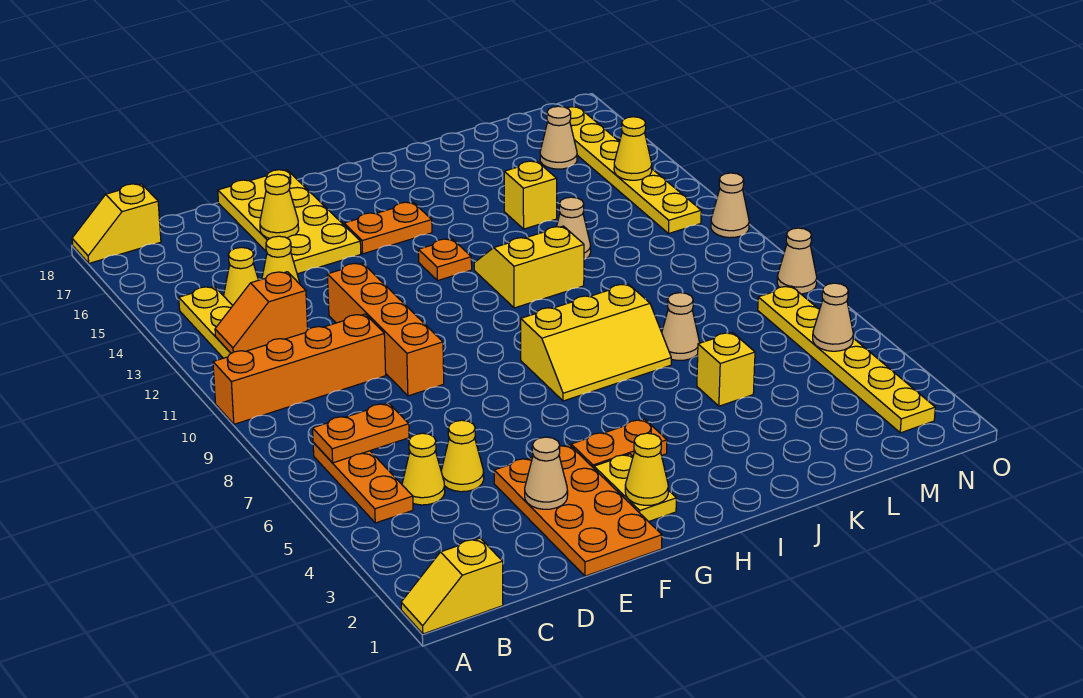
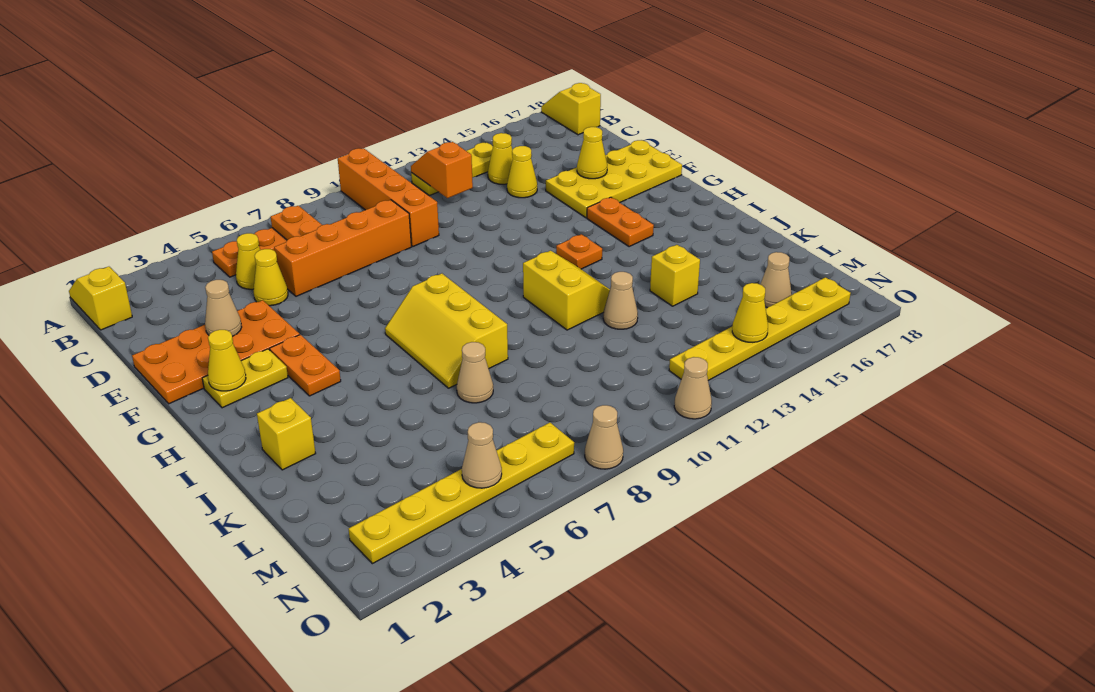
orange brick E9:E12 level 1 -> orange brick D6:D9 level 1
yellow brick K5 level 1 -> yellow brick J2 level 1

